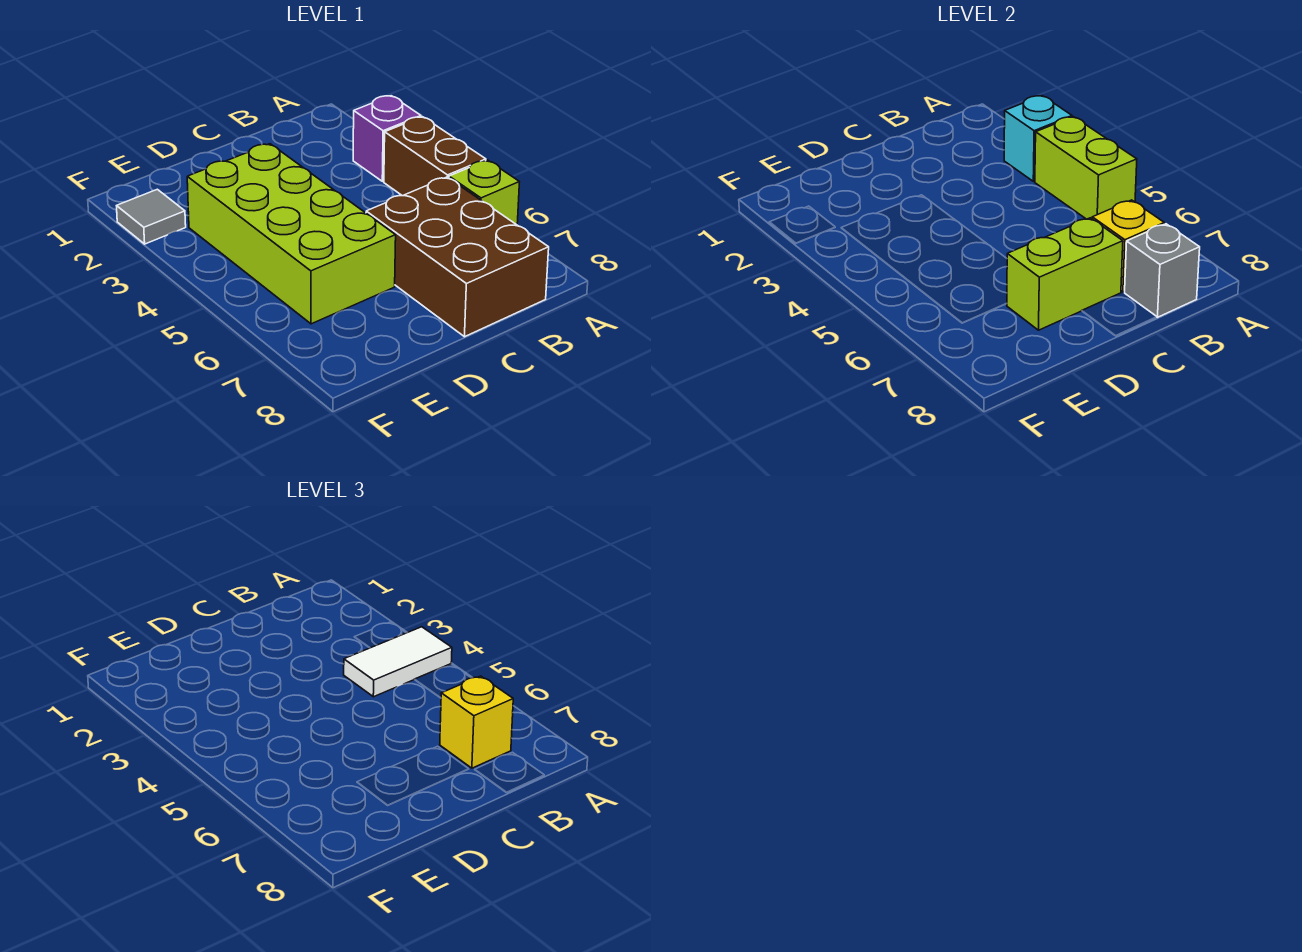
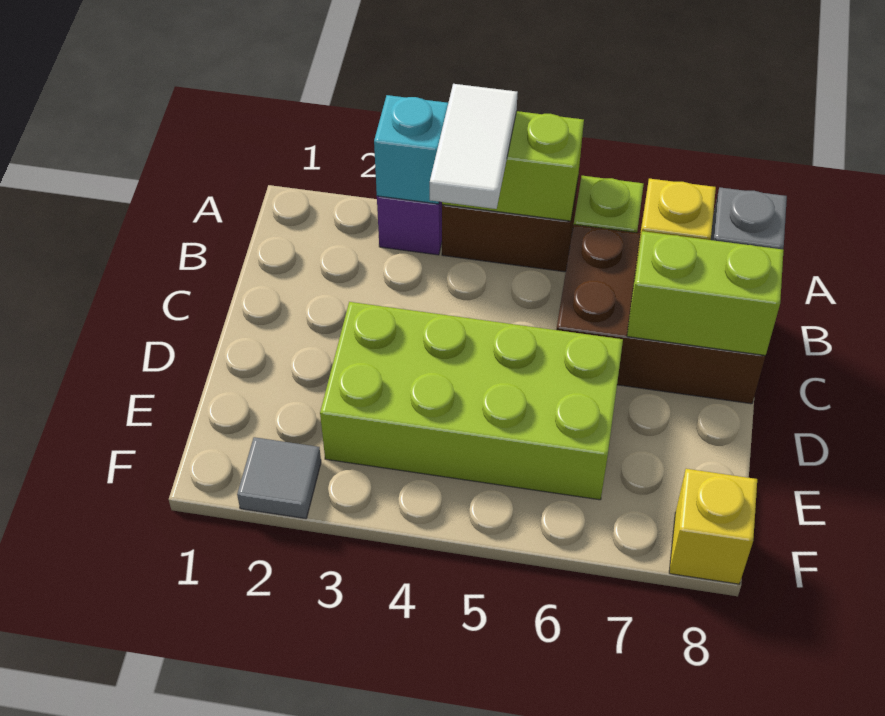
yellow brick B7 level 3 -> yellow brick F8 level 1
lime brick C7:D7 level 2 -> lime brick C7:C8 level 2

